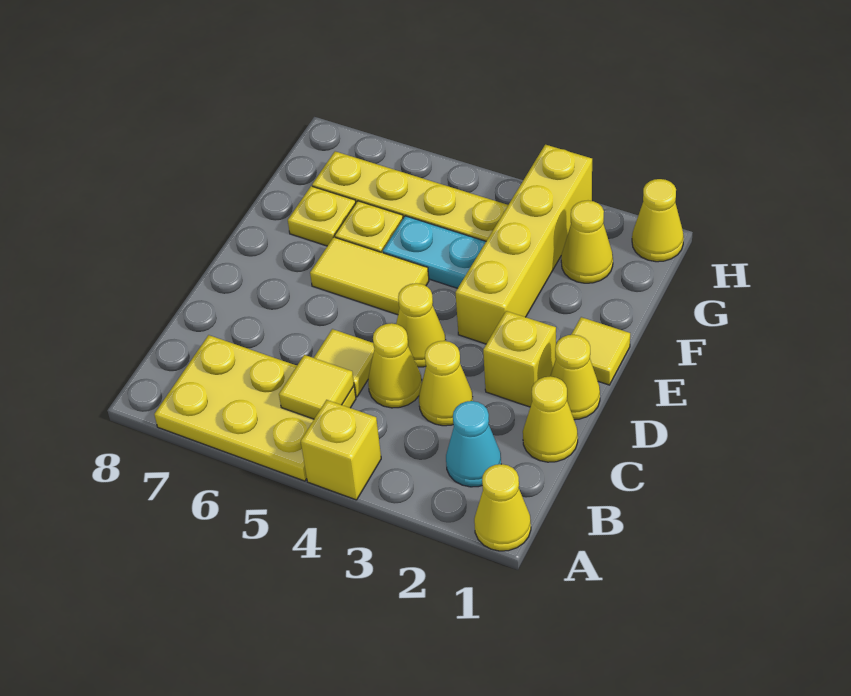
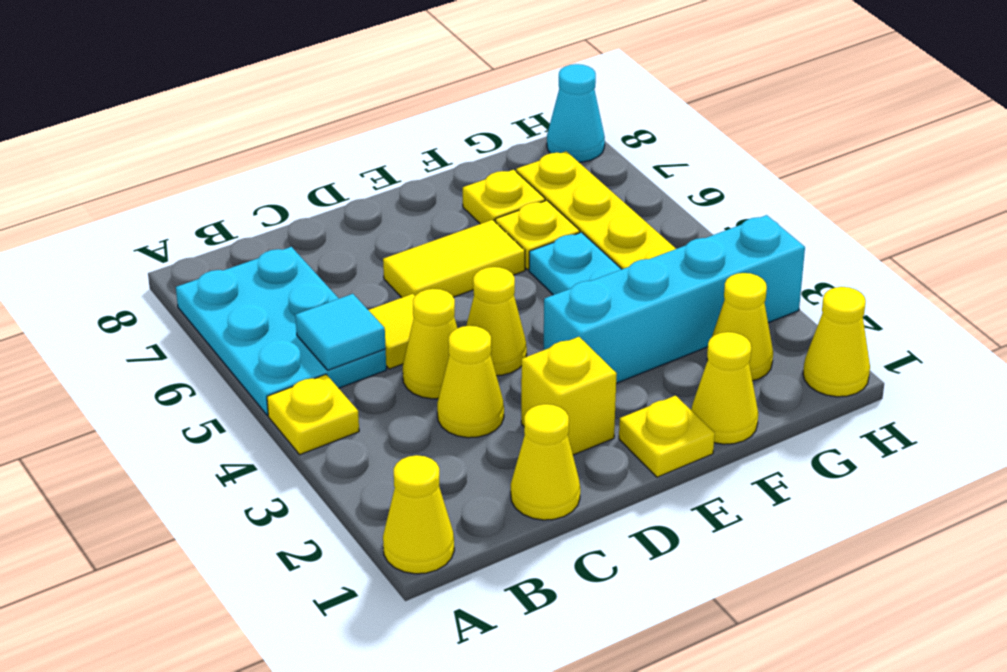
yellow brick A4 level 1 -> yellow plate A4 level 1
yellow plate A5:B7 level 1 -> cyan plate A5:B7 level 1
cyan cone B2 level 1 -> cyan cone H8 level 1
yellow tile B5 level 2 -> cyan tile B5 level 2
yellow cone D1 level 1 -> yellow cone F1 level 1
yellow tile E1 level 1 -> yellow plate E1 level 1
yellow brick E3:H3 level 1 -> cyan brick E3:H3 level 1
yellow tile E5:E6 level 1 -> yellow tile D6:E6 level 1

